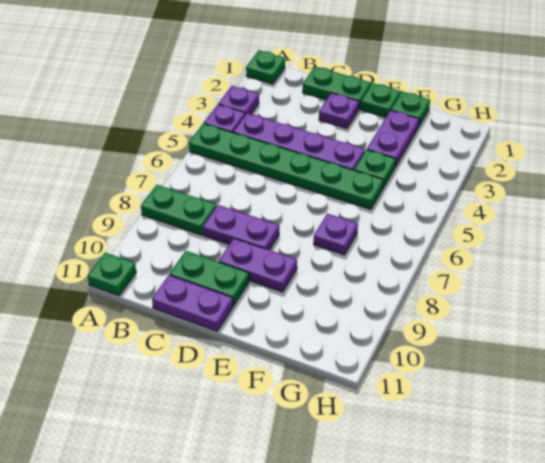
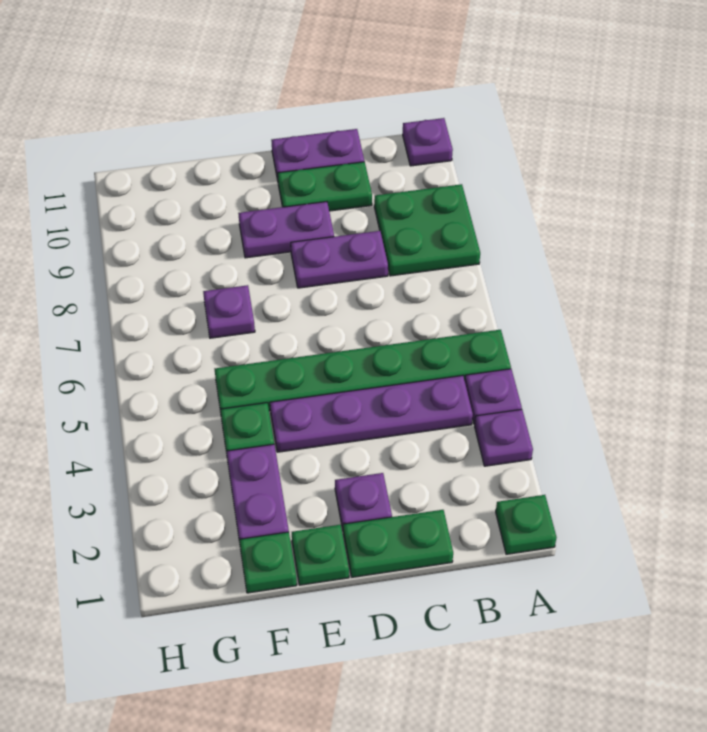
green plate A8:B8 level 1 -> green plate A8:B9 level 1
green plate A11 level 1 -> purple plate A11 level 1

